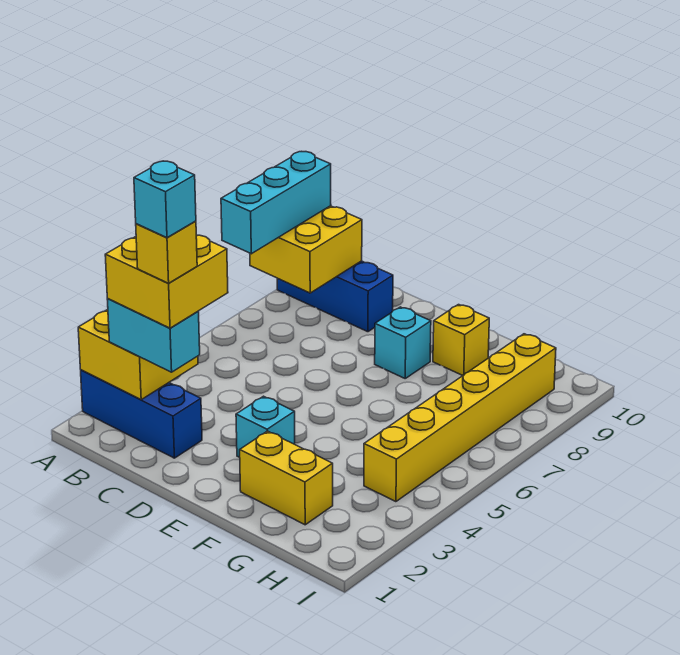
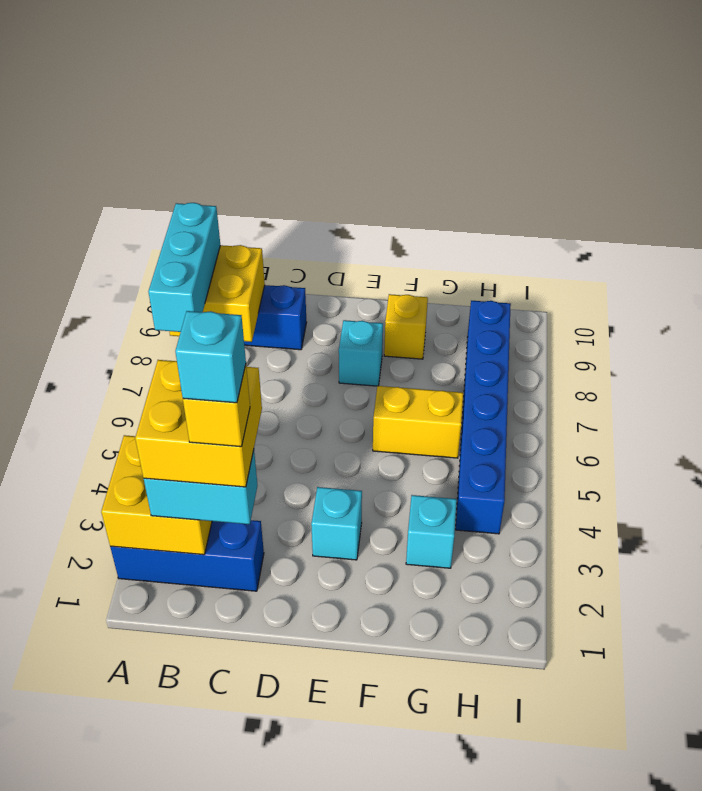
yellow brick F2:G2 level 1 -> yellow brick F6:G6 level 1
none -> cyan brick G3 level 1
yellow brick H4:H9 level 1 -> blue brick H4:H9 level 1

